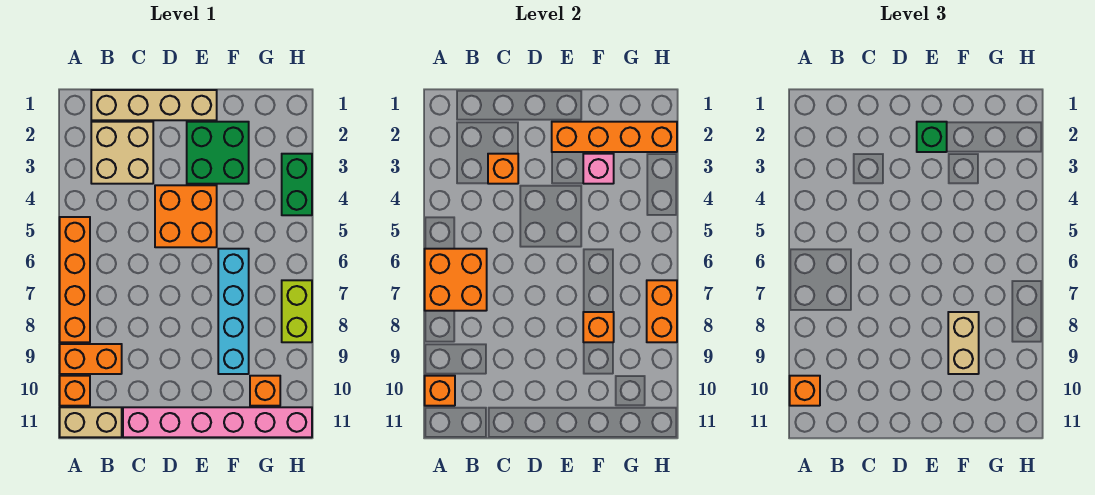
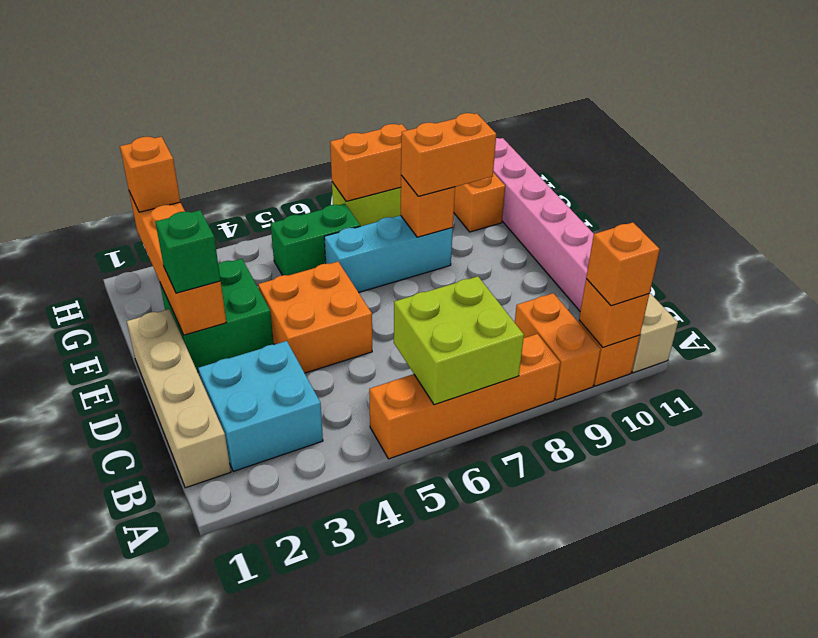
orange brick A6:B7 level 2 -> lime brick A6:B7 level 2
tan brick B2:C3 level 1 -> cyan brick B2:C3 level 1
orange brick C3 level 2 -> orange brick H2 level 3
pink brick F3 level 2 -> none
cyan brick F6:F9 level 1 -> cyan brick F6:F8 level 1
tan brick F8:F9 level 3 -> orange brick F8:F9 level 3
green brick H3:H4 level 1 -> green brick G5:G6 level 1

